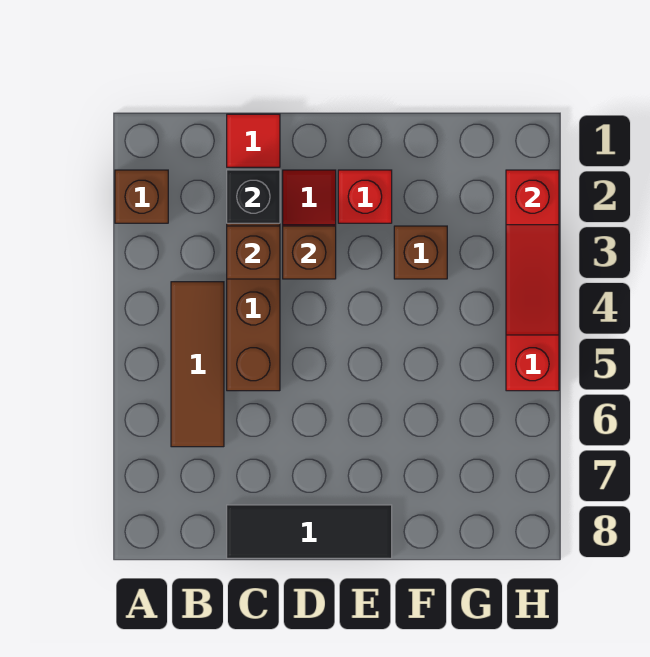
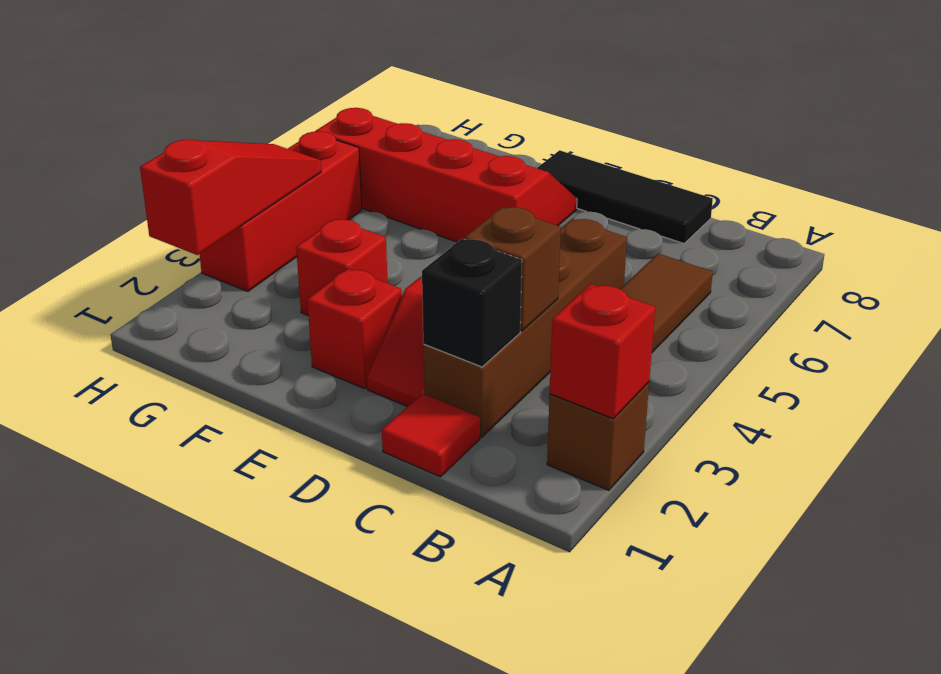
none -> red brick A2 level 2
brown brick D3 level 2 -> none
none -> red slope E6:H7 level 1 top 6
brown brick F3 level 1 -> red brick F3 level 1

